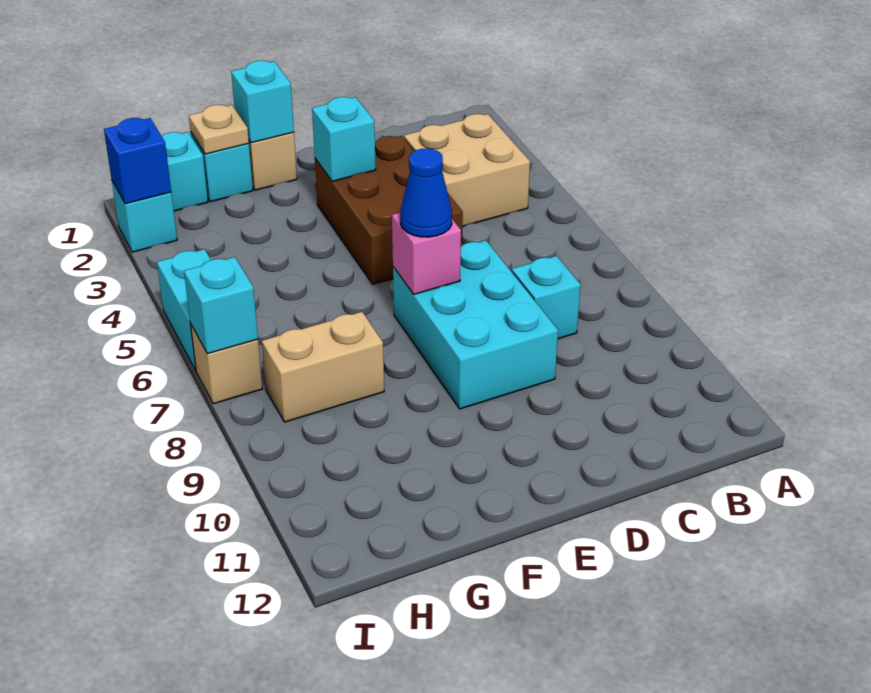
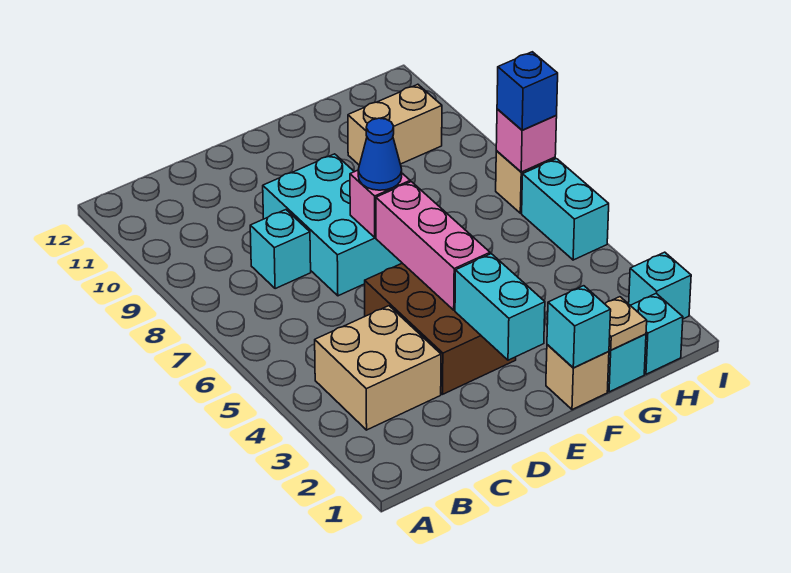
cyan brick E3 level 2 -> cyan brick E2:E3 level 2
none -> pink brick E4:E6 level 2
tan brick G8:H8 level 1 -> tan brick G10:H10 level 1
blue brick I2 level 2 -> blue brick I7 level 3
cyan brick I7 level 2 -> pink brick I7 level 2

